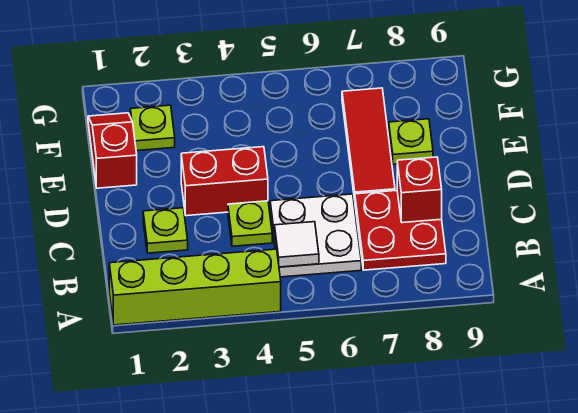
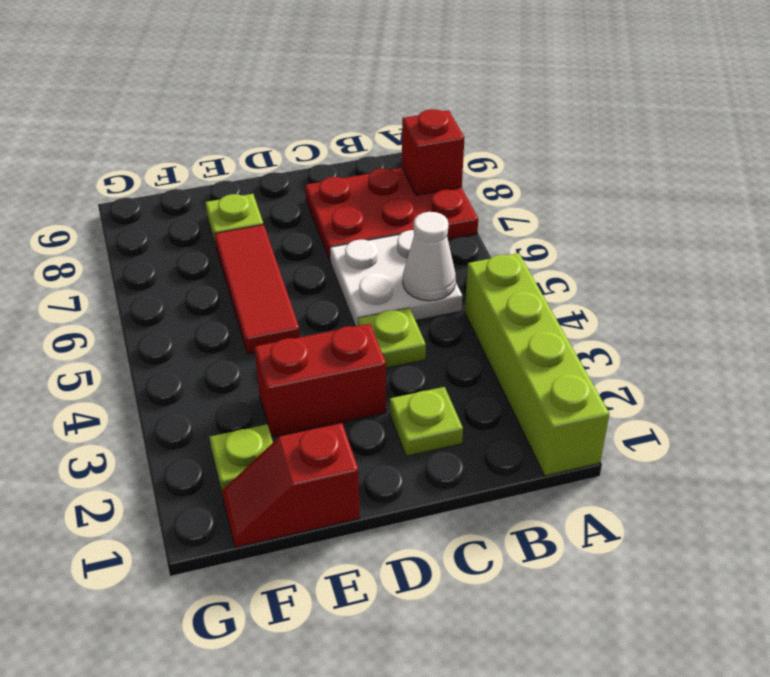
white tile B5 level 2 -> white cone B5 level 2
red plate B7:C8 level 1 -> red plate A7:C8 level 1
red brick C8 level 2 -> red brick A8 level 2
red brick D3:D4 level 1 -> red brick D3:E3 level 1
red tile D7:F7 level 1 -> red tile E5:E7 level 1

